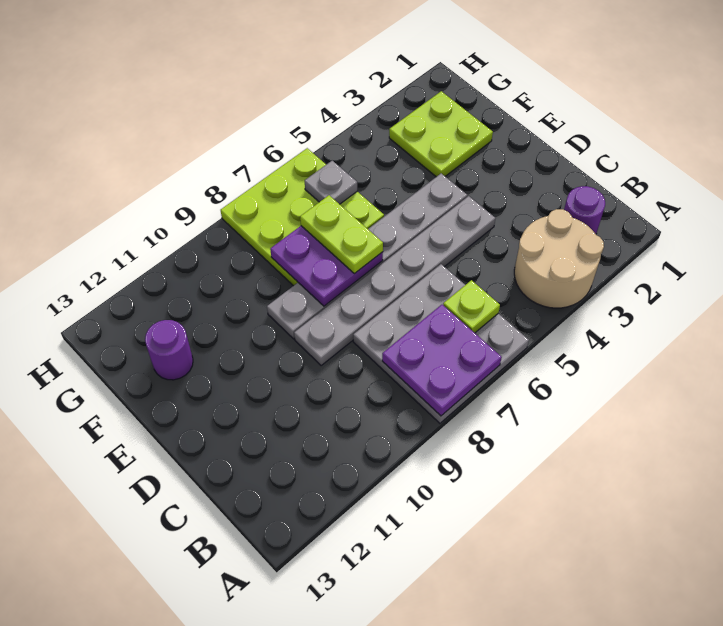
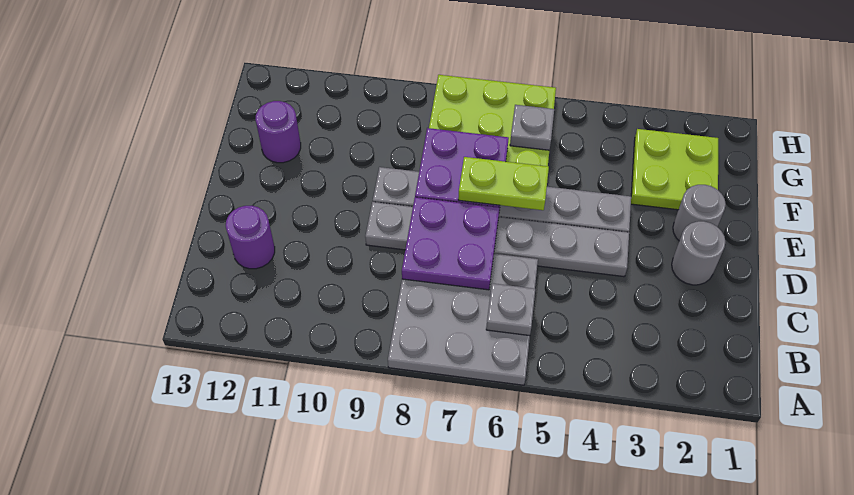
tan round brick A3:B4 level 1 -> none
purple plate A7:B8 level 2 -> purple plate C7:D8 level 2
purple round brick B2 level 1 -> purple round brick C12 level 1
lime plate B6 level 2 -> grey plate B6 level 2
none -> grey round brick D2 level 1
none -> grey round brick E2 level 1
lime plate E7:F7 level 3 -> lime plate E6:E7 level 3

